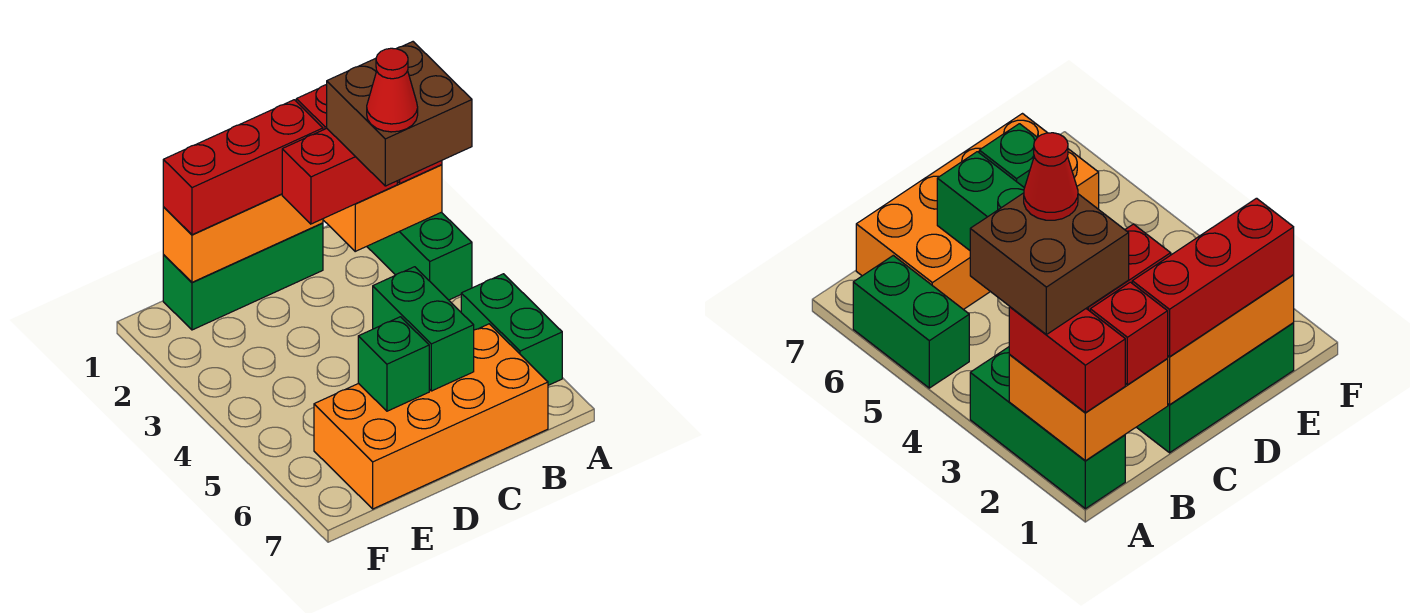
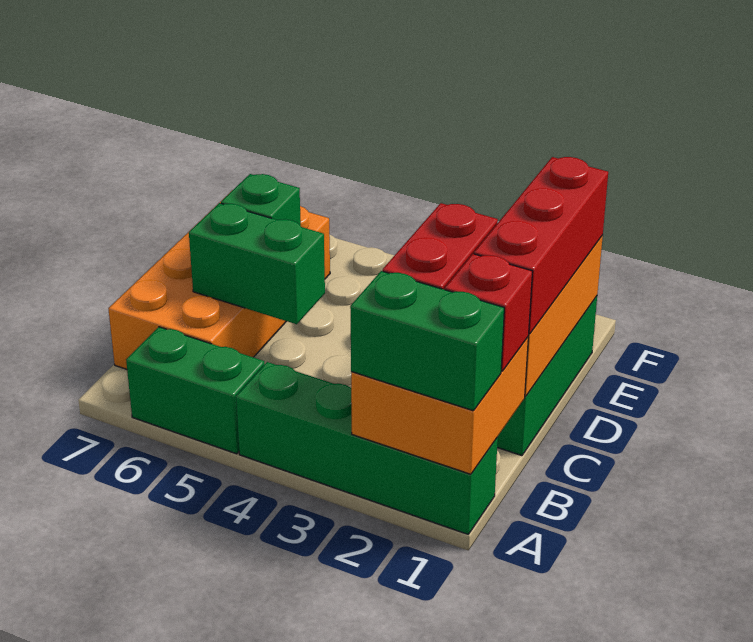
green brick A1:A3 level 1 -> green brick A1:A4 level 1
red brick A1:A2 level 3 -> green brick A1:A2 level 3
brown brick A2:B3 level 4 -> none
red cone B3 level 5 -> none

